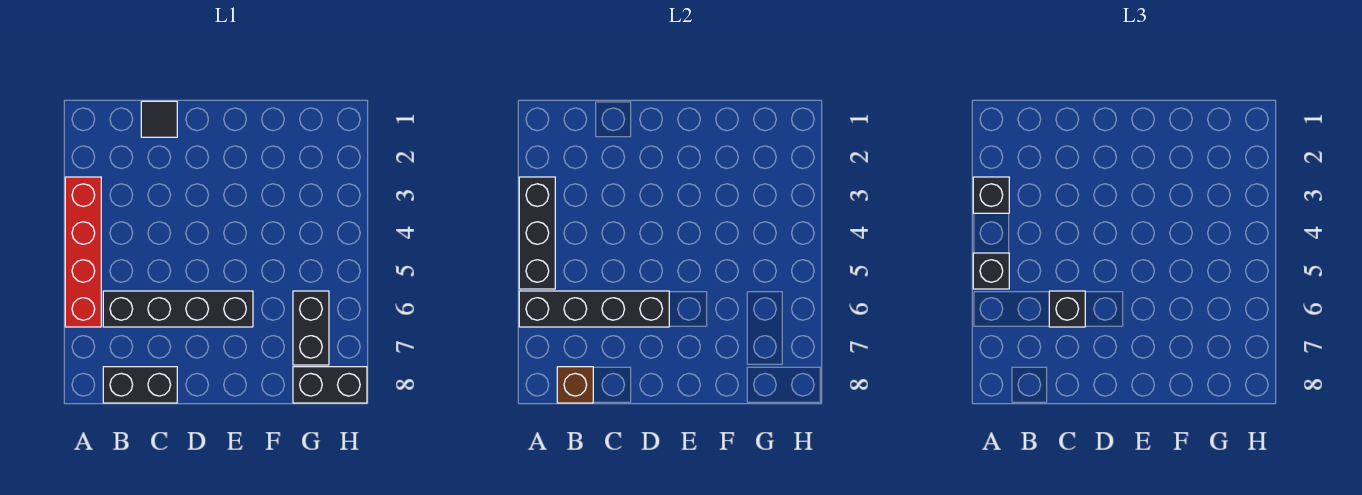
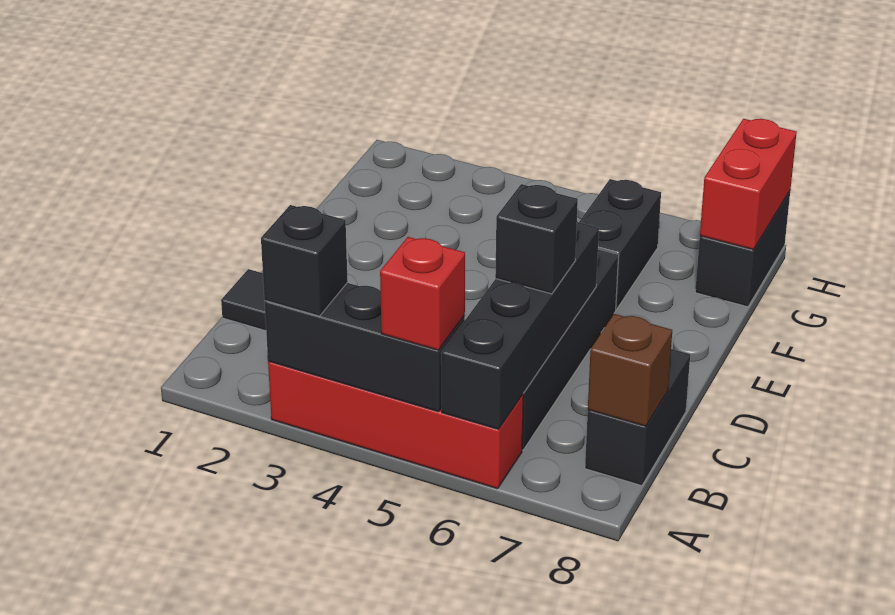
black brick A5 level 3 -> red brick A5 level 3
black brick G6:G7 level 1 -> black brick F6:G6 level 1
none -> red brick G8:H8 level 2

